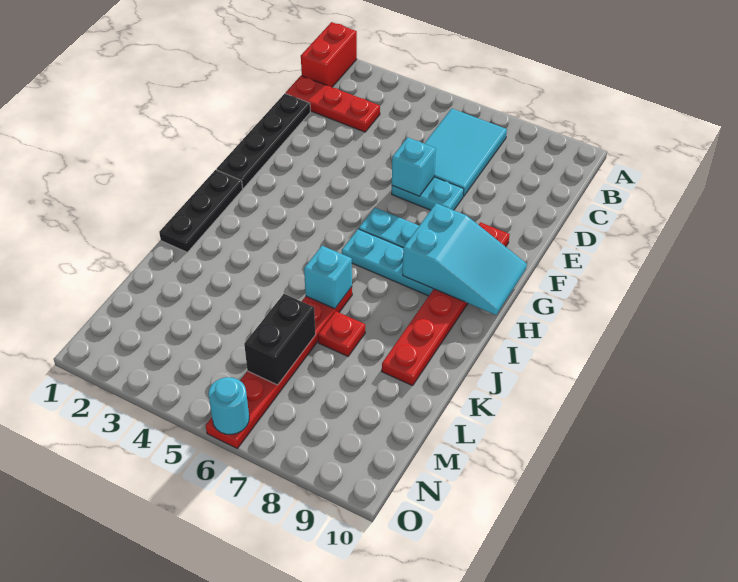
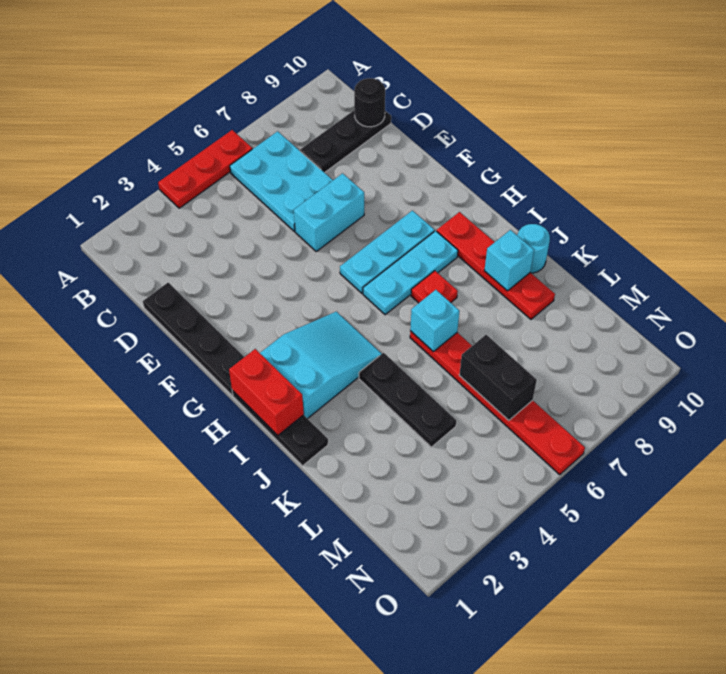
red brick A1:B1 level 1 -> red brick H1:I1 level 2
cyan tile B6:D7 level 1 -> cyan plate B6:D7 level 1
red plate C1:C3 level 1 -> red plate A4:A6 level 1
none -> black plate C8:C10 level 1
none -> black round brick C10 level 2
cyan plate E6:E7 level 1 -> cyan brick E6:E7 level 1
cyan brick E6 level 2 -> cyan brick J9 level 2
red plate F9:K9 level 1 -> red plate H9:K9 level 1
cyan slope G8:H10 level 2 top 8 -> cyan slope H2:I4 level 1 top 2
none -> black plate J4:L4 level 1
red plate K7 level 1 -> red plate I7 level 1
cyan round brick O6 level 2 -> cyan round brick J10 level 1

